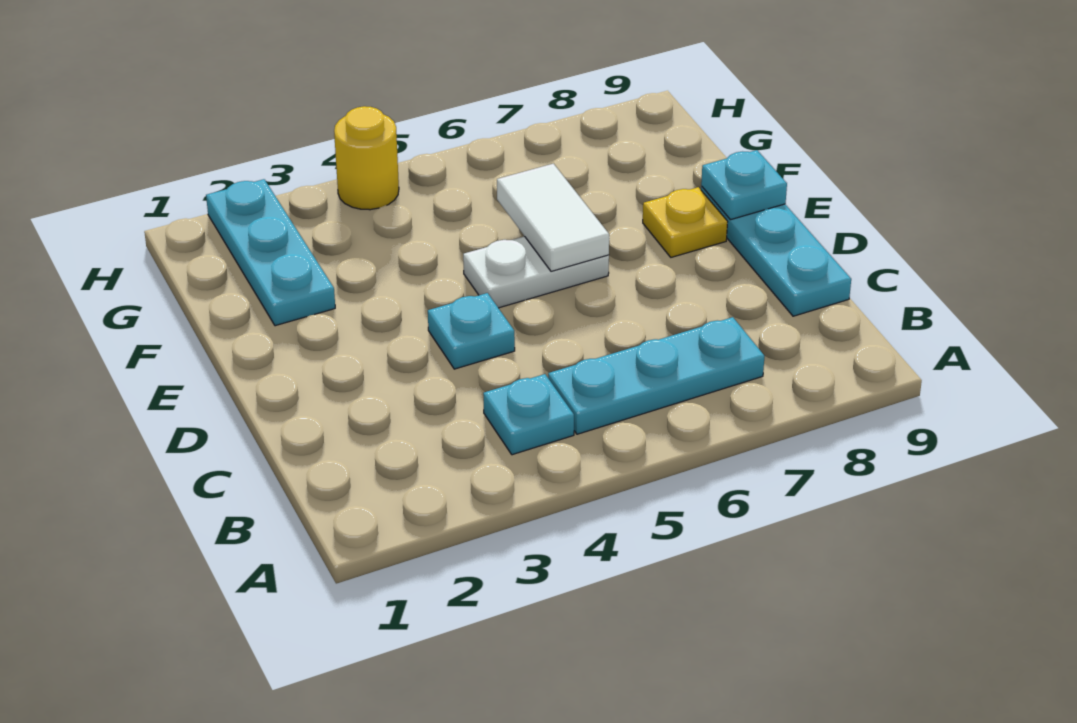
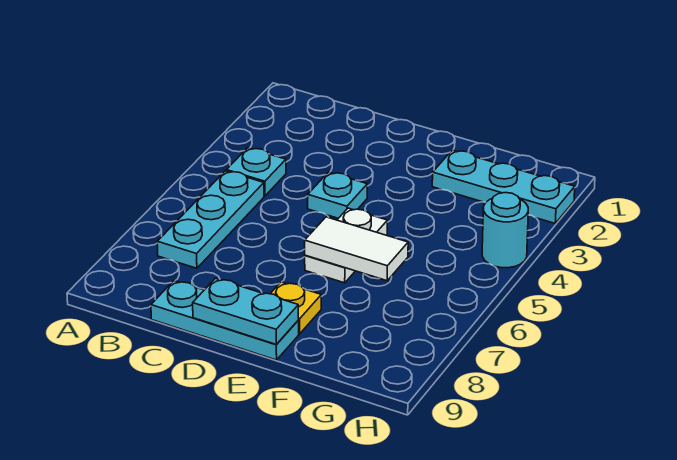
cyan plate E9 level 2 -> cyan plate D9:E9 level 2
yellow round brick H4 level 1 -> cyan round brick H4 level 1

